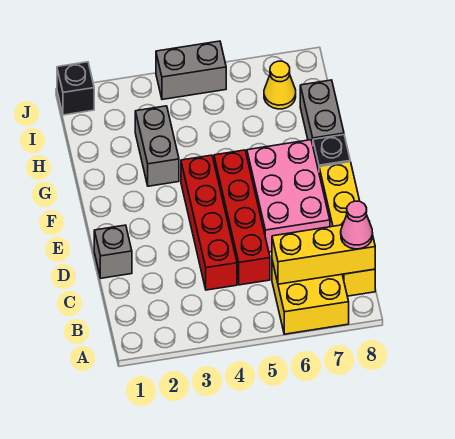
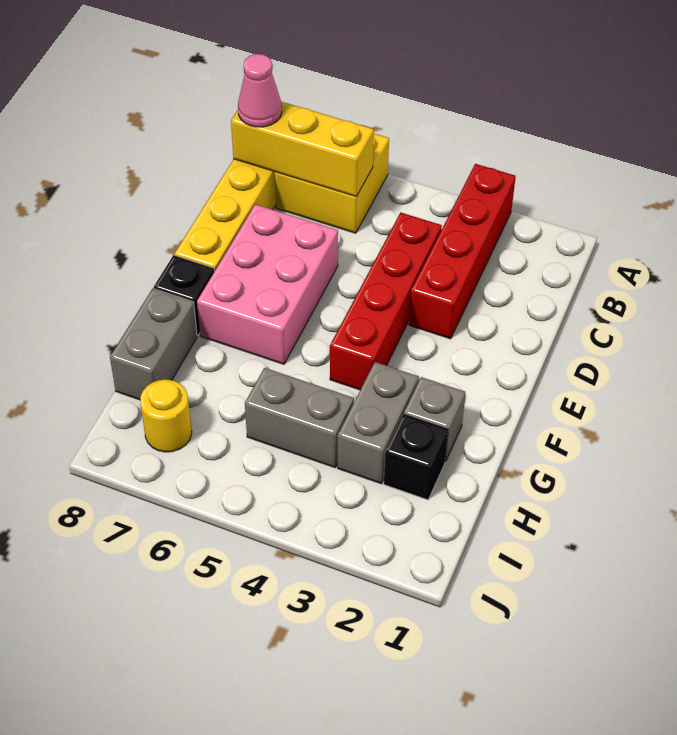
red brick C5:F5 level 1 -> red brick A3:D3 level 1
grey brick D1 level 1 -> grey brick G2 level 1
yellow cone I7 level 1 -> yellow round brick I7 level 1
black brick J1 level 1 -> black brick H2 level 1
grey brick J4:J5 level 1 -> grey brick H4:H5 level 1

